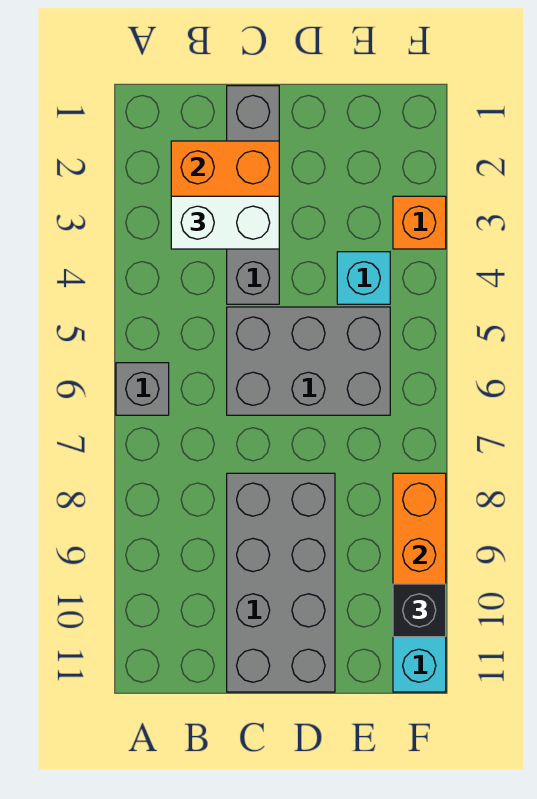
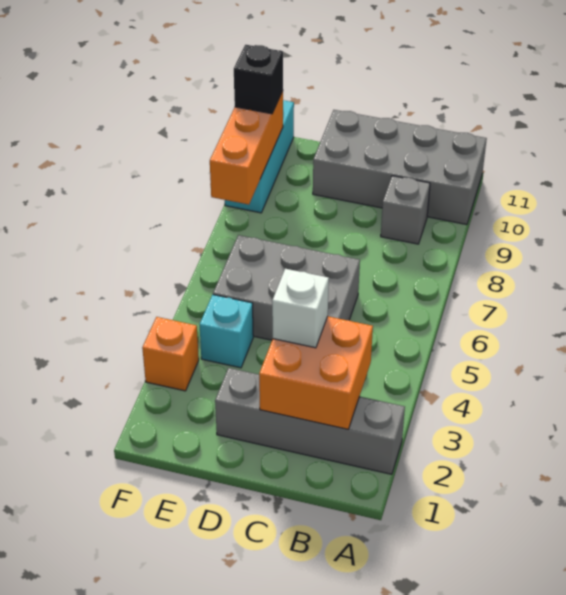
grey brick A6 level 1 -> grey brick B9 level 1
white brick B3:C3 level 3 -> white brick C3 level 3
grey brick C1:C4 level 1 -> grey brick A2:D2 level 1
grey brick C8:D11 level 1 -> grey brick A10:D11 level 1

